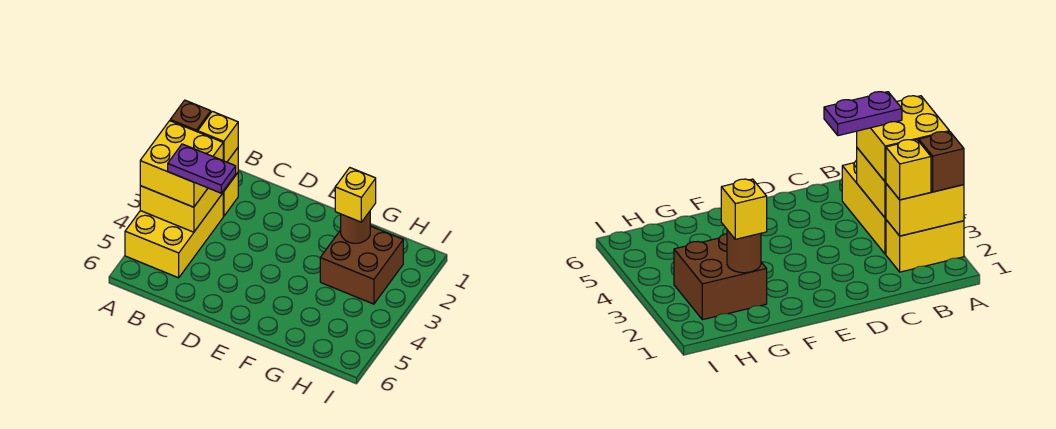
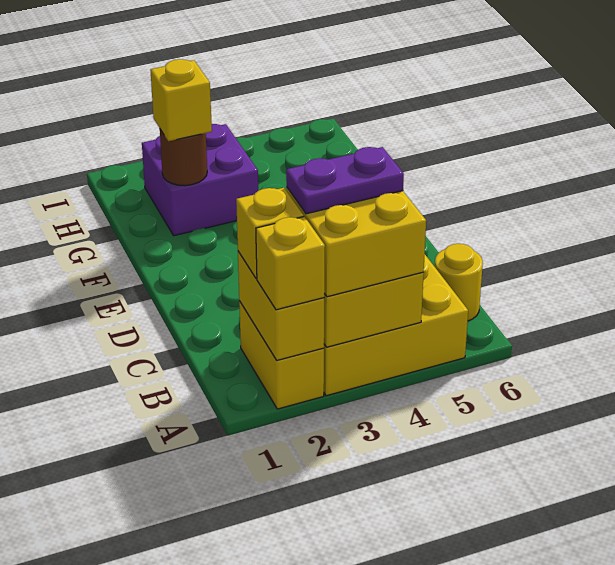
brown brick A2 level 3 -> yellow brick A2 level 3
purple plate B4:C4 level 4 -> purple plate B3:B4 level 4
none -> yellow round brick B6 level 1
brown brick G2:H3 level 1 -> purple brick G2:H3 level 1

